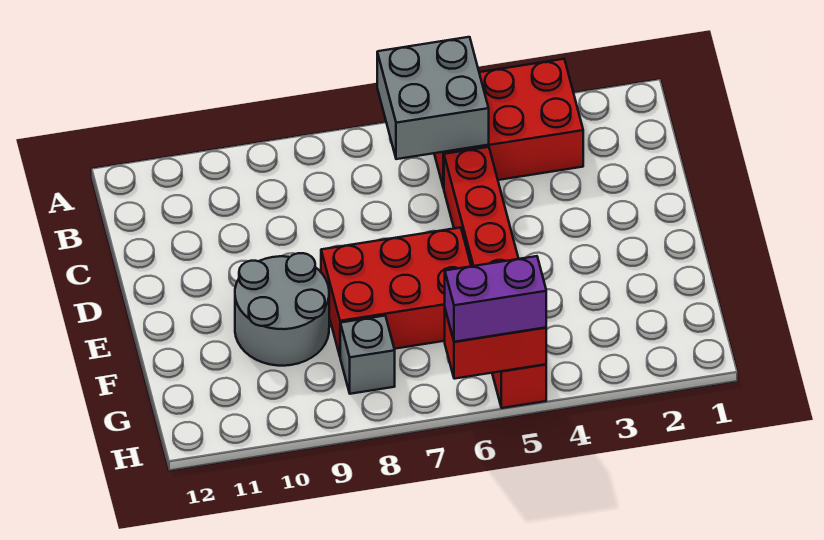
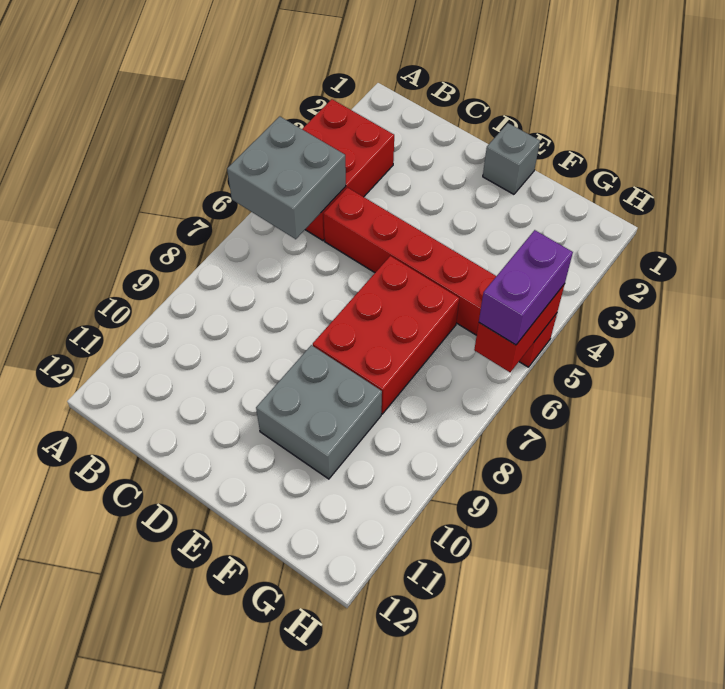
grey round brick E9:F10 level 1 -> grey brick E9:F10 level 1
grey brick G8 level 1 -> grey brick E1 level 1

